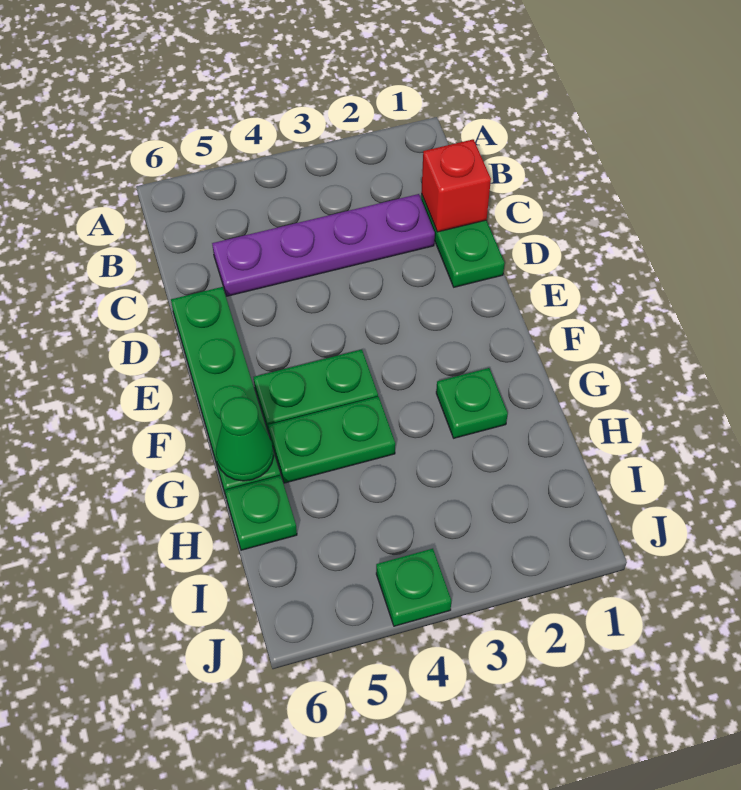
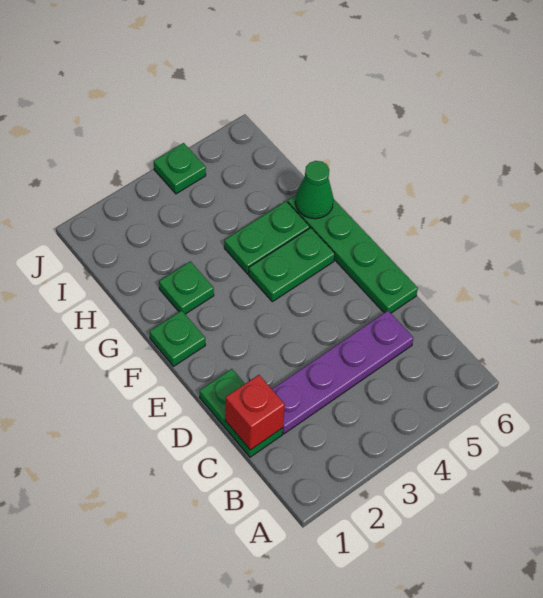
green plate H6 level 1 -> green plate F1 level 1

